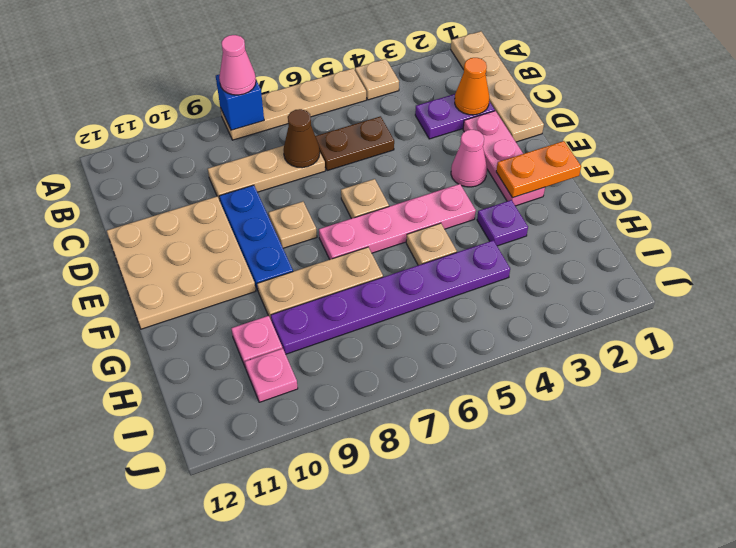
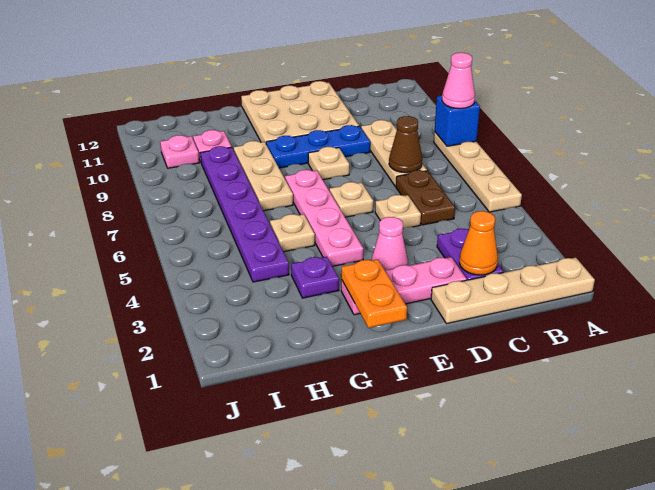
tan plate A4 level 1 -> tan plate D5 level 1

